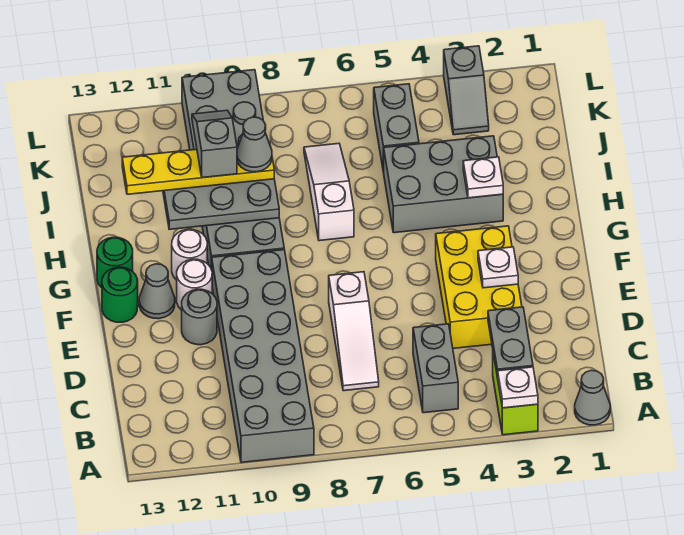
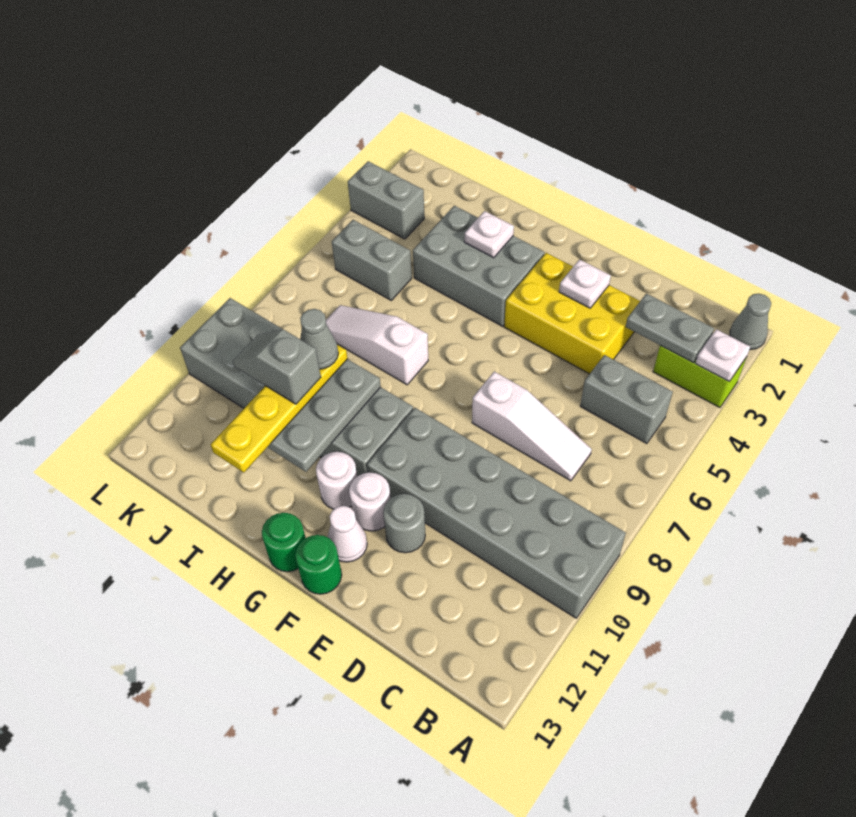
grey cone F12 level 1 -> white cone F12 level 1
grey brick H3:I5 level 1 -> grey brick G3:I4 level 1
grey slope K3:L3 level 1 top L -> grey brick K3:L3 level 1

